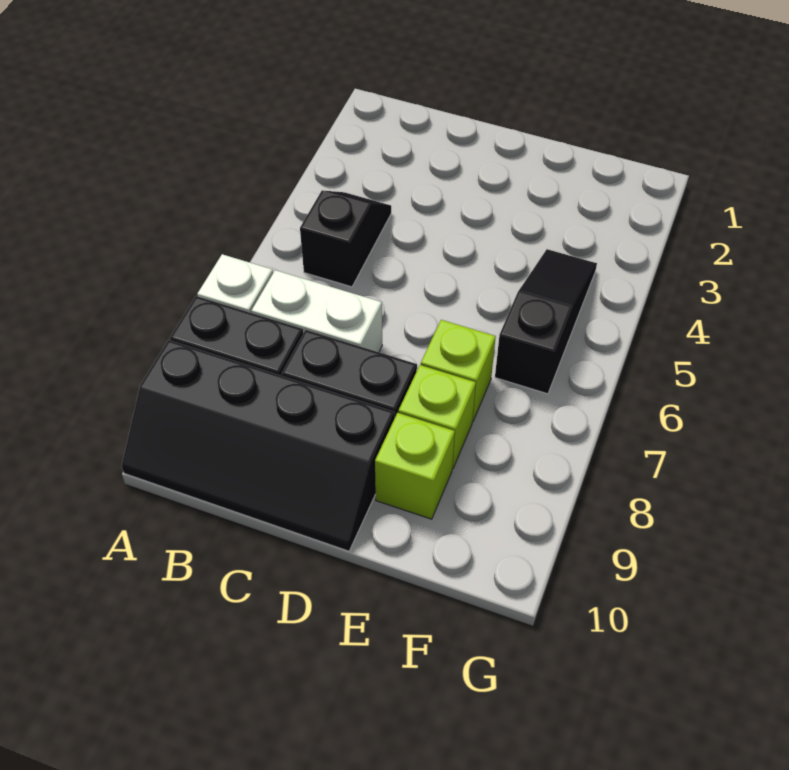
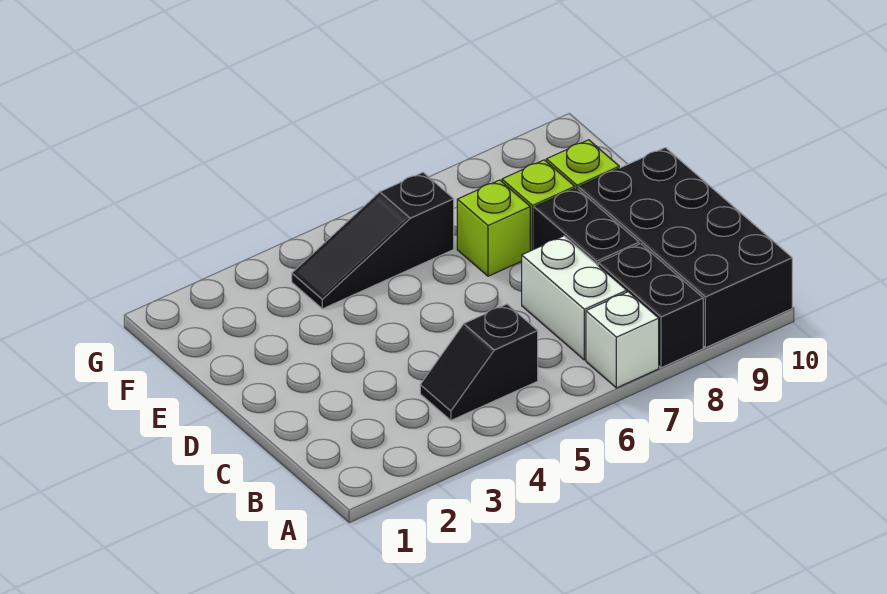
black slope A9:D10 level 1 top 9 -> black brick A9:D10 level 1

